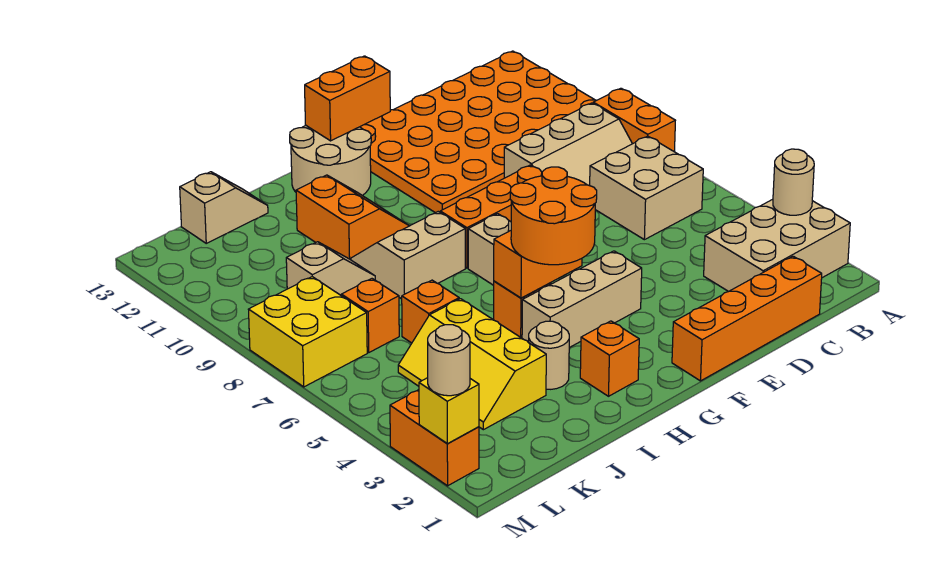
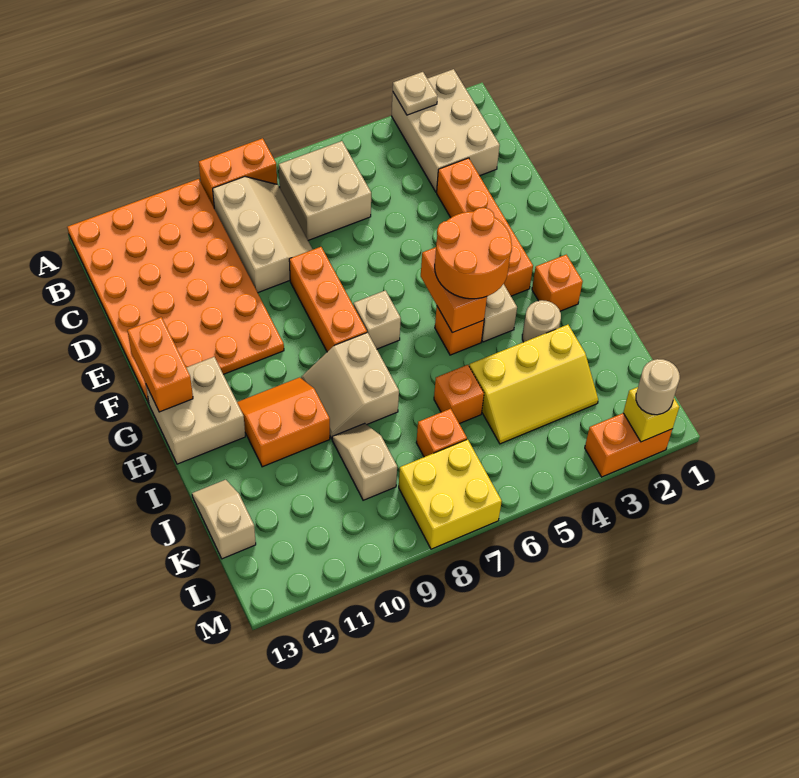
tan round brick A3 level 2 -> tan plate A3 level 2
orange brick C1:F1 level 1 -> orange brick D3:G3 level 1
tan round brick G12:H13 level 1 -> tan brick G12:H13 level 1

